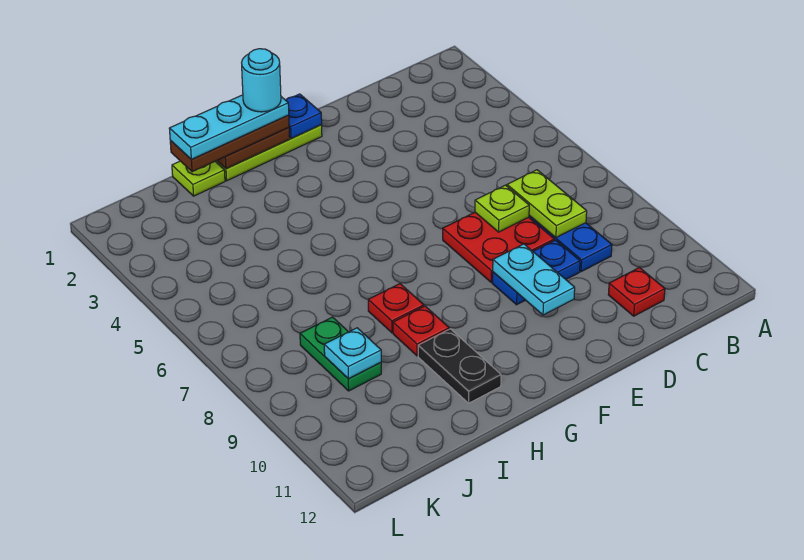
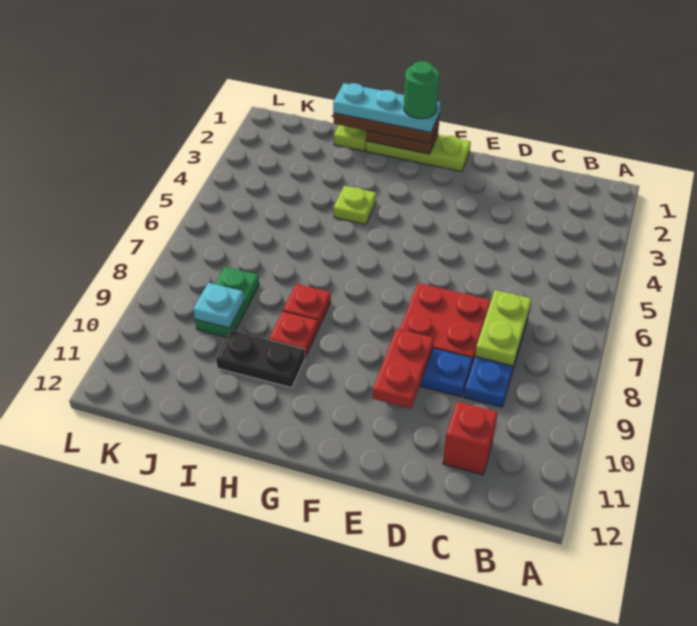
red plate C11 level 1 -> red brick C11 level 1
lime plate D7 level 2 -> lime plate H4 level 1
cyan plate E9:E10 level 2 -> red plate E9:E10 level 2
blue plate F1 level 2 -> none
cyan round brick G1 level 5 -> green round brick G1 level 5
black plate H10:H11 level 1 -> black plate H10:I10 level 1

